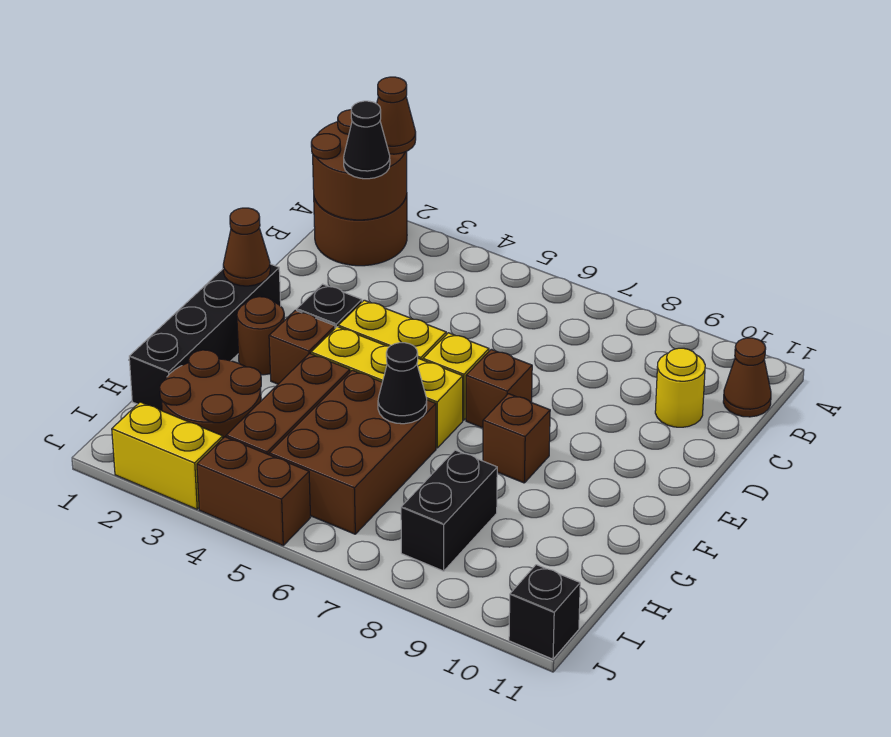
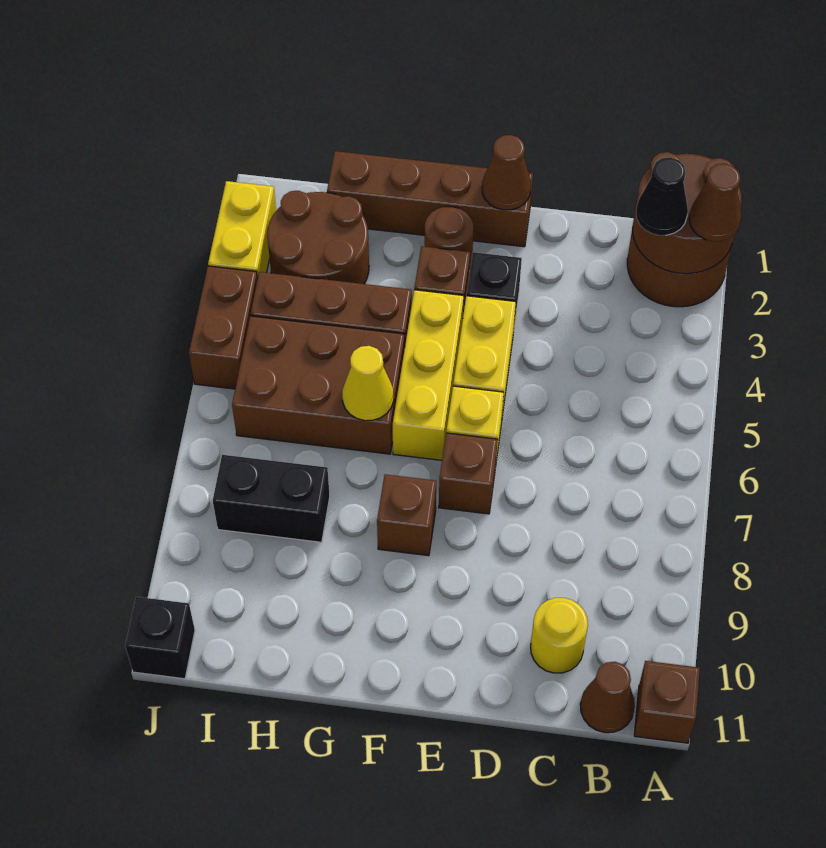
none -> brown brick A11 level 1
black brick E1:H1 level 1 -> brown brick E1:H1 level 1
black cone G6 level 2 -> yellow cone G6 level 2

